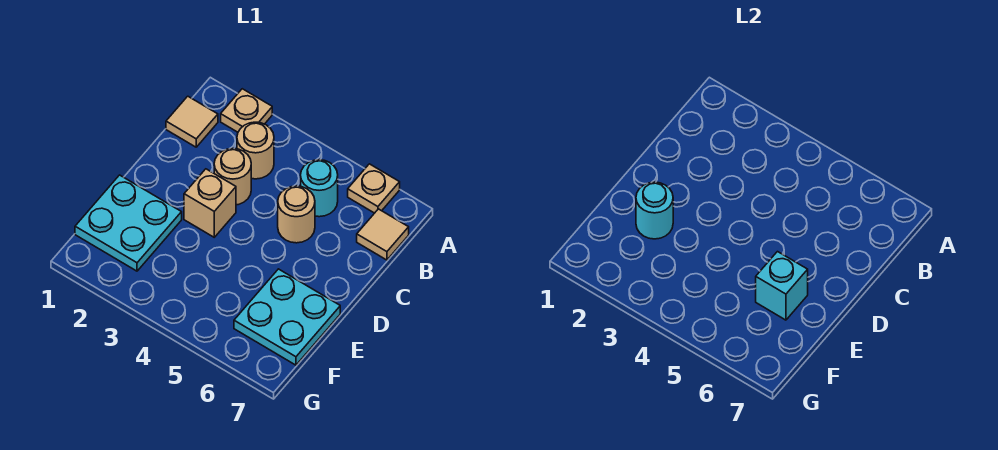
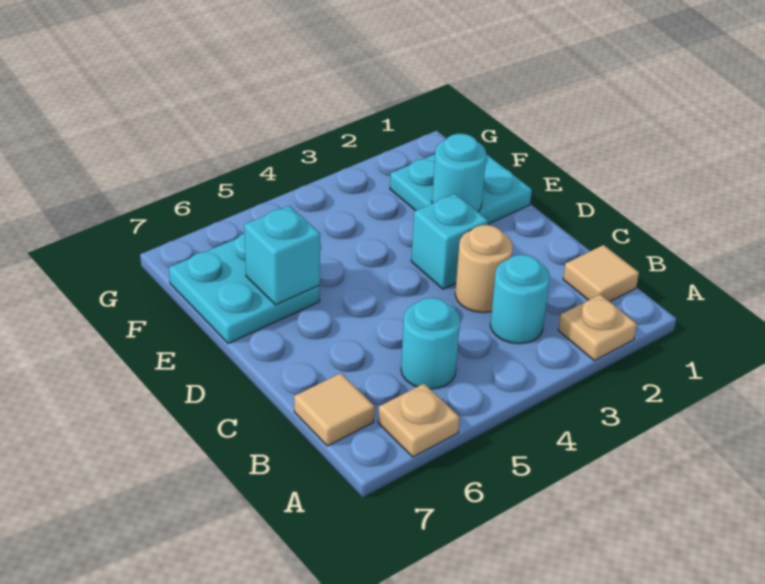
tan round brick B3 level 1 -> cyan round brick B3 level 1
tan round brick C5 level 1 -> none
tan brick D3 level 1 -> cyan brick D3 level 1

